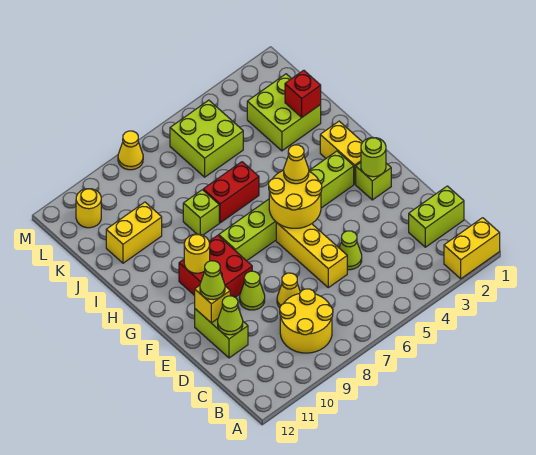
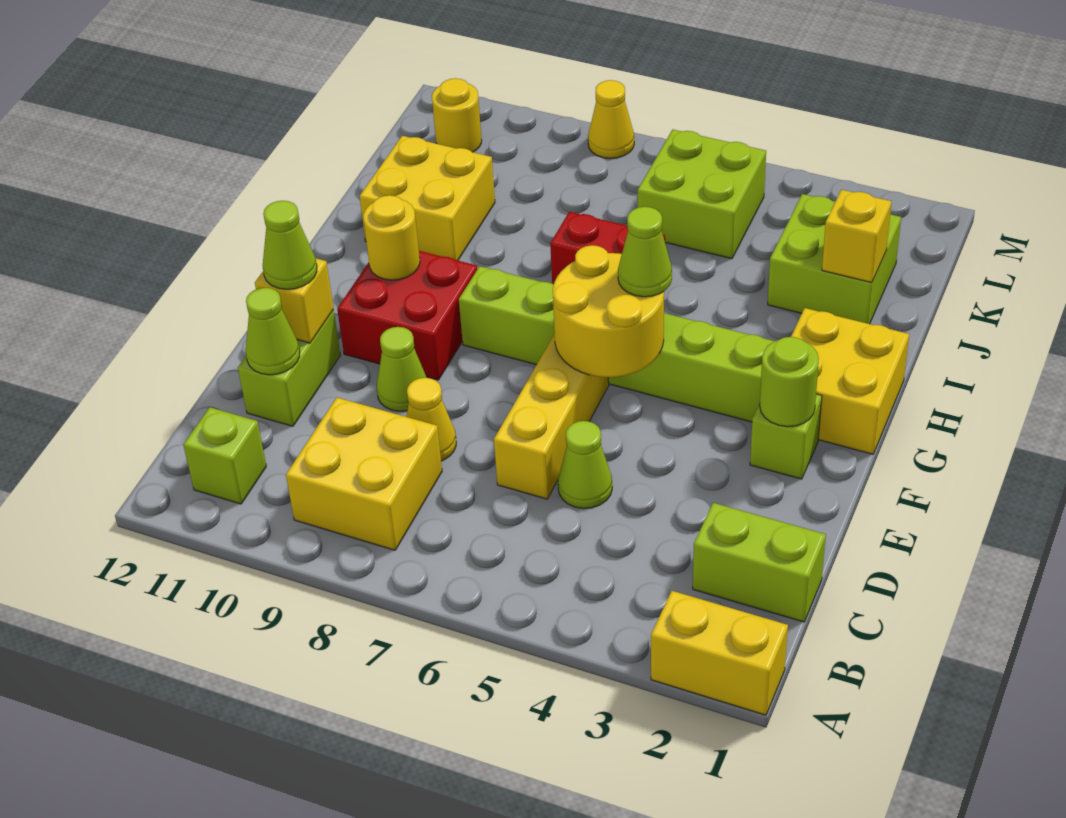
yellow round brick B8:C9 level 1 -> yellow brick B8:C9 level 1
yellow brick G2:H2 level 1 -> yellow brick G1:H2 level 1
yellow cone G5 level 3 -> lime cone G5 level 3
lime brick I8 level 1 -> lime brick B11 level 1
red brick J2 level 2 -> yellow brick J2 level 2
yellow brick J10:J11 level 1 -> yellow brick I10:J11 level 1

